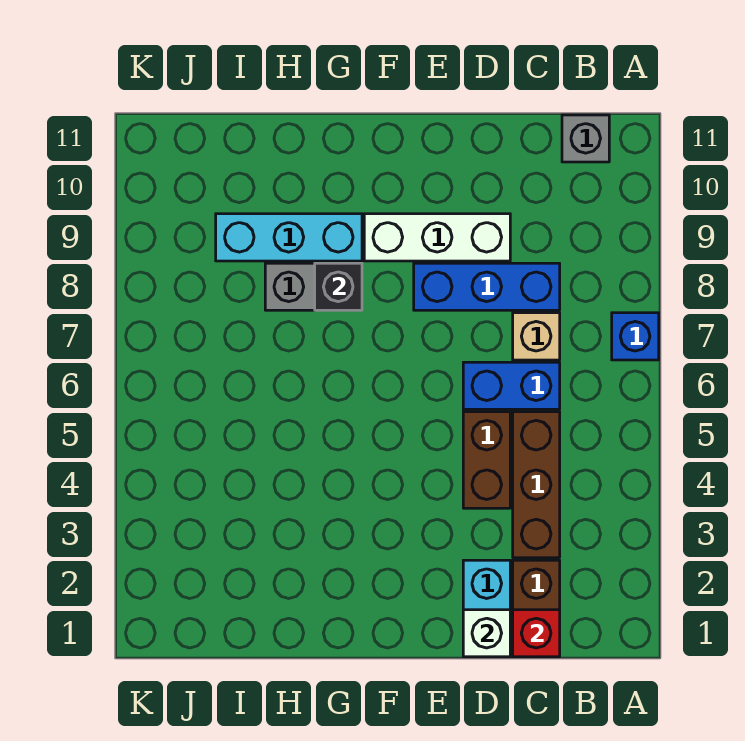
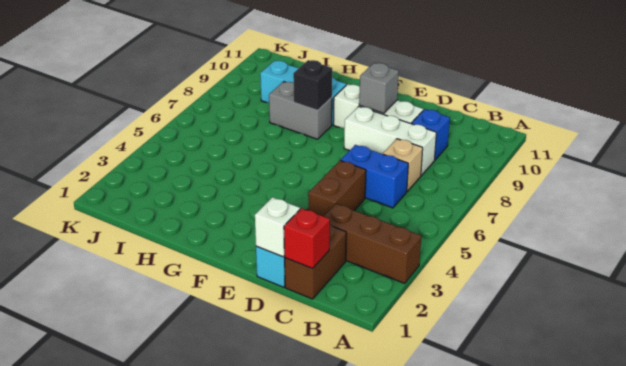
blue brick A7 level 1 -> blue brick C9 level 1
grey brick B11 level 1 -> grey brick E9 level 2
brown brick C3:C5 level 1 -> brown brick A3:C3 level 1
blue brick C8:E8 level 1 -> white brick C8:E8 level 1

